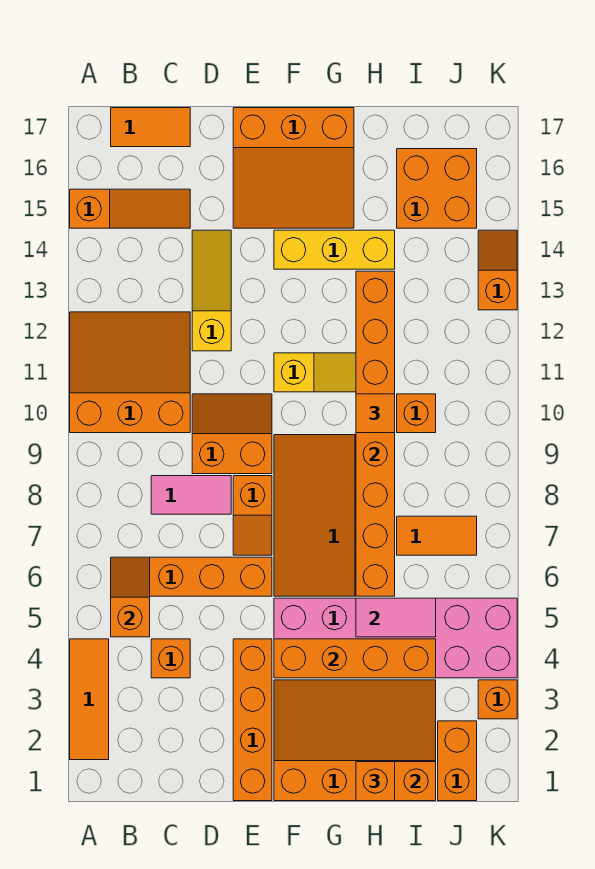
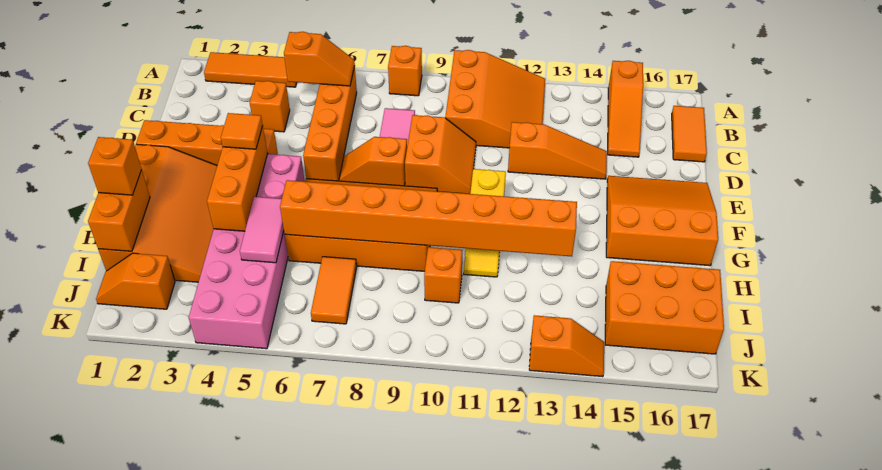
yellow slope D12:D14 level 1 top 12 -> orange slope D12:D14 level 1 top 12
orange slope E15:G17 level 1 top 17 -> orange slope E15:G17 level 1 top G
orange brick F4:I4 level 2 -> orange brick F4:H4 level 2
yellow brick F14:H14 level 1 -> none
orange tile H10 level 3 -> orange tile F4 level 3
orange brick I15:J16 level 1 -> orange brick I15:J17 level 1
orange brick J1:J2 level 1 -> orange slope J1:J2 level 1 top 2
orange brick K3 level 1 -> orange brick A8 level 1

